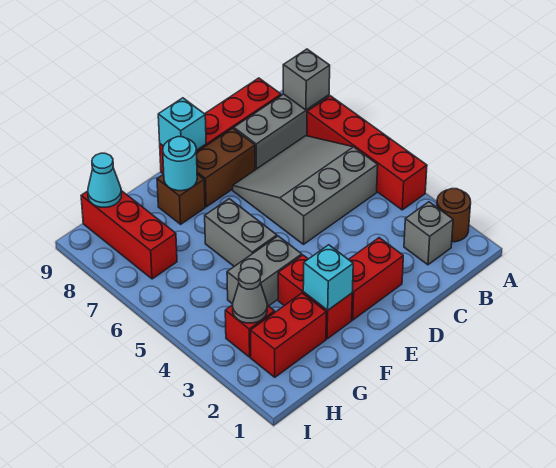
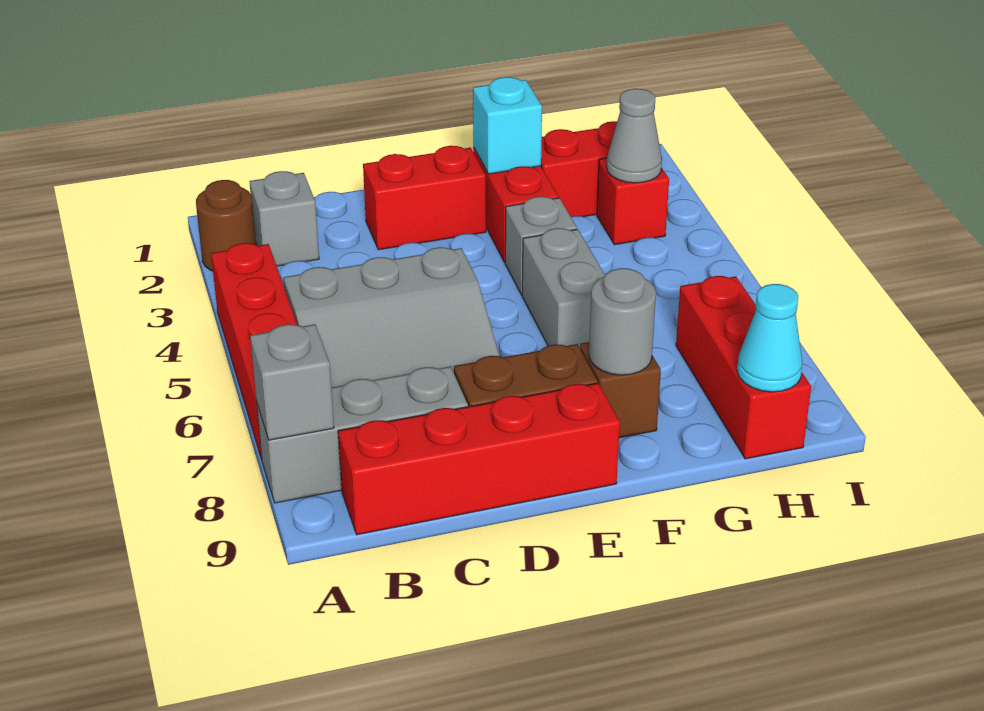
cyan brick E9 level 2 -> none
grey brick F4:G4 level 1 -> grey brick F4 level 1
cyan round brick F8 level 2 -> grey round brick F8 level 2

